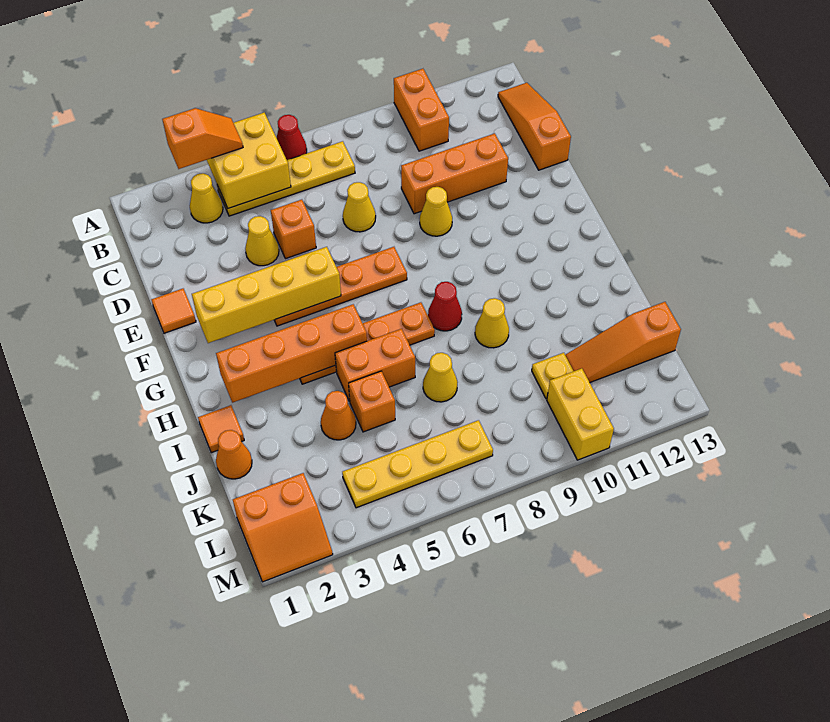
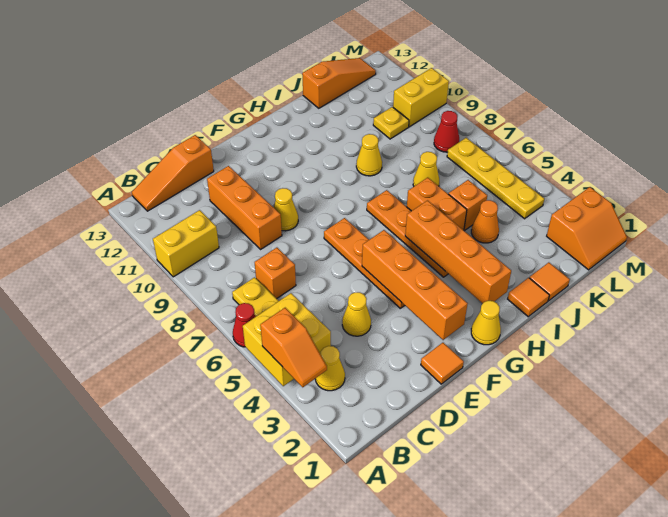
orange slope A3:A4 level 3 top 3 -> orange slope A3:A4 level 3 top 4
orange brick A10:B10 level 1 -> yellow brick A10:B10 level 1
orange brick D5 level 1 -> orange brick C7 level 1
yellow cone D7 level 1 -> yellow cone G1 level 1
yellow brick F2:F5 level 2 -> orange brick F2:F5 level 2
red cone H8 level 1 -> red cone L8 level 1
orange cone J1 level 1 -> orange tile J1 level 1
orange slope K11:K13 level 1 top 13 -> orange slope J13:L13 level 1 top J
orange slope L1:M2 level 1 top L -> orange slope L1:M2 level 1 top 2

